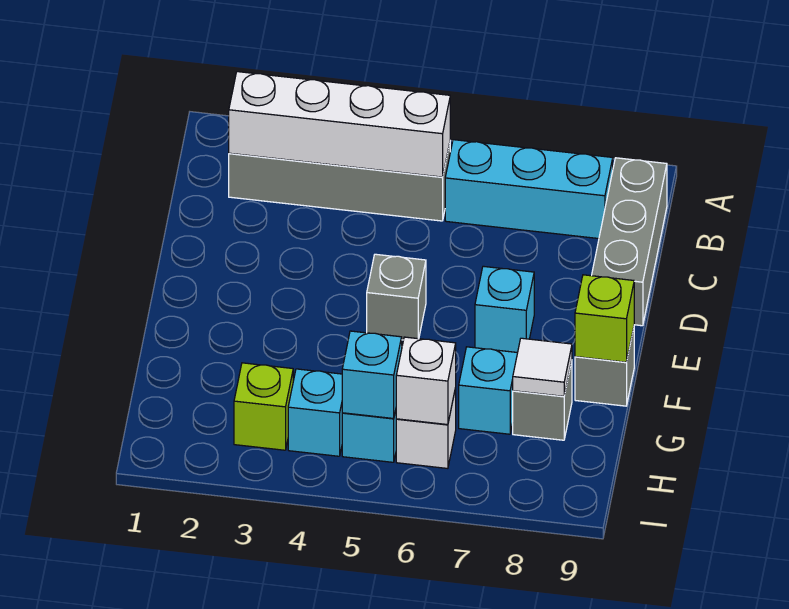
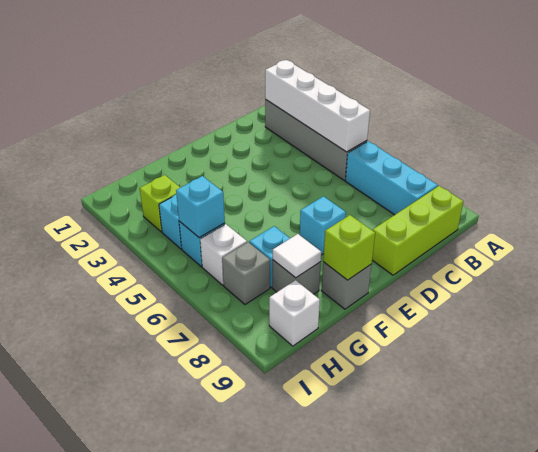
grey brick B9:D9 level 1 -> lime brick B9:D9 level 1
grey brick E5 level 1 -> grey brick H7 level 1
white brick H6 level 2 -> white brick H9 level 1

